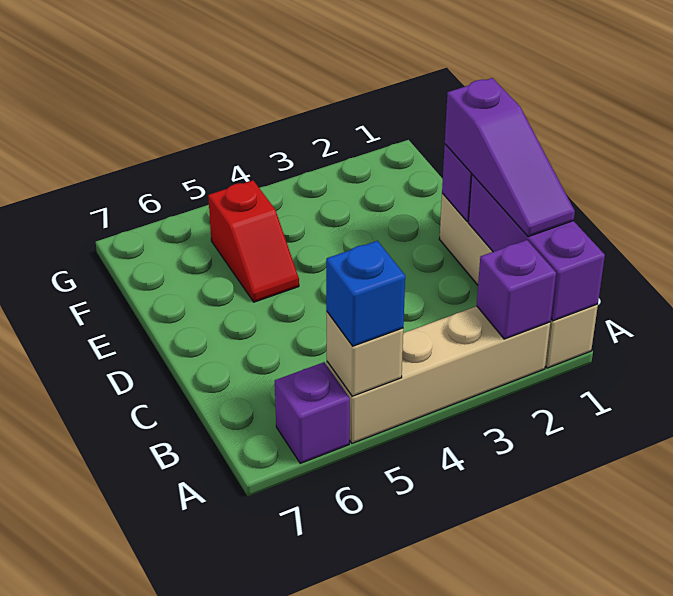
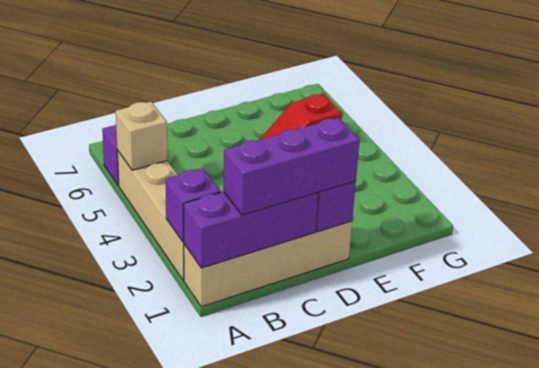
blue brick A5 level 3 -> none
purple slope B1:D1 level 3 top D -> purple brick B1:D1 level 3

